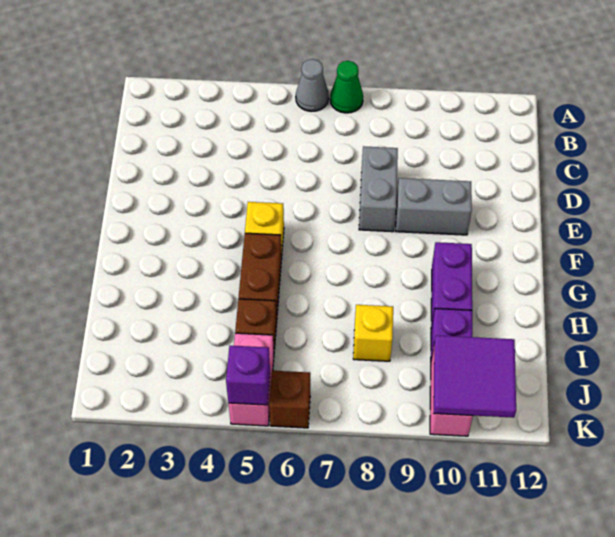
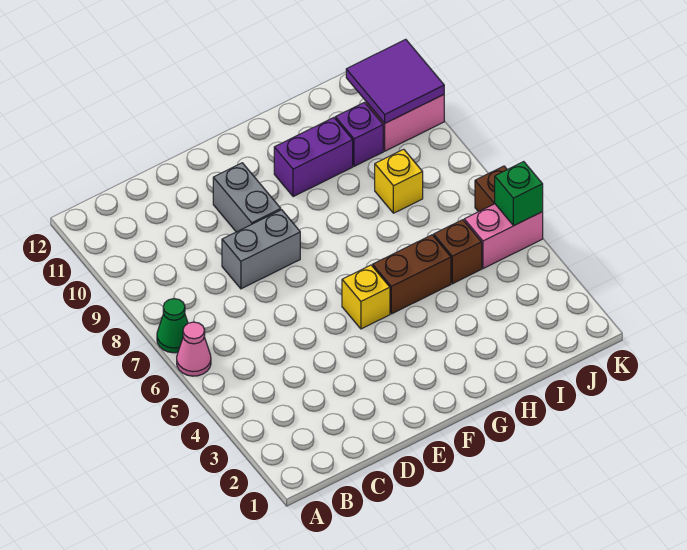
grey cone A6 level 1 -> pink cone A6 level 1
purple brick K5 level 2 -> green brick K5 level 2

